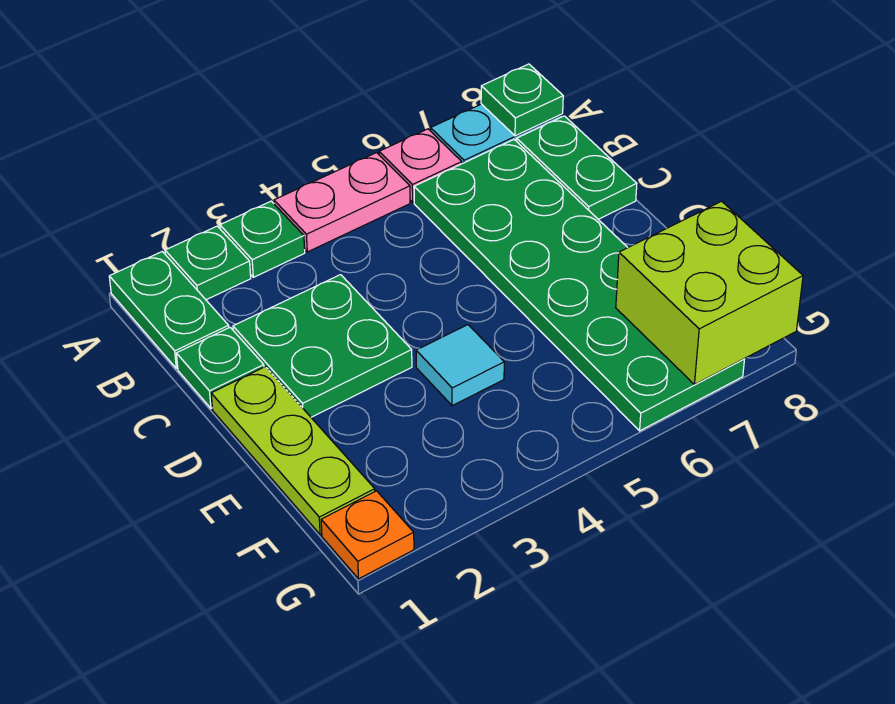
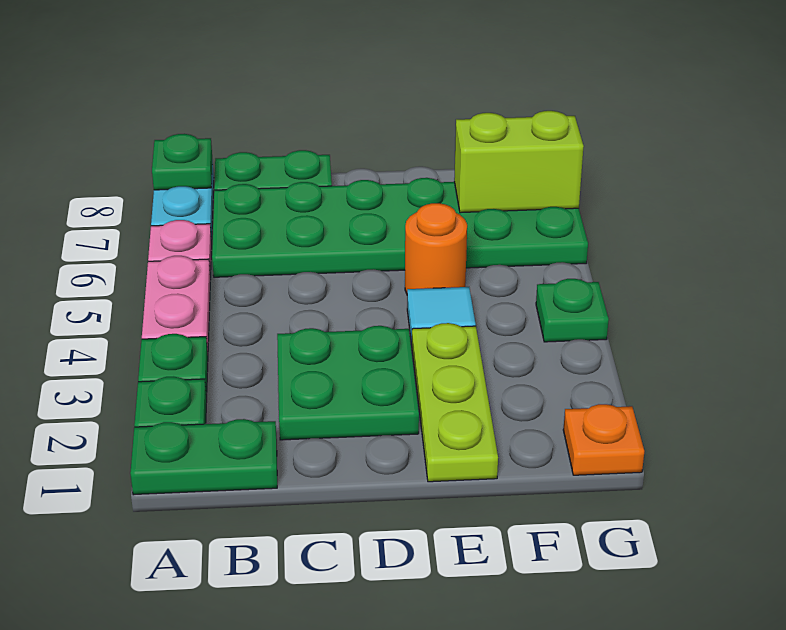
green plate C1 level 1 -> green plate G4 level 1
lime plate D1:F1 level 1 -> lime plate E1:E3 level 1
none -> orange round brick E5 level 1
lime brick F7:G8 level 2 -> lime brick F7:G7 level 2

